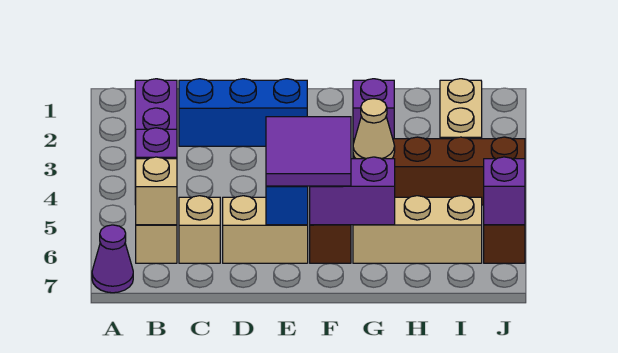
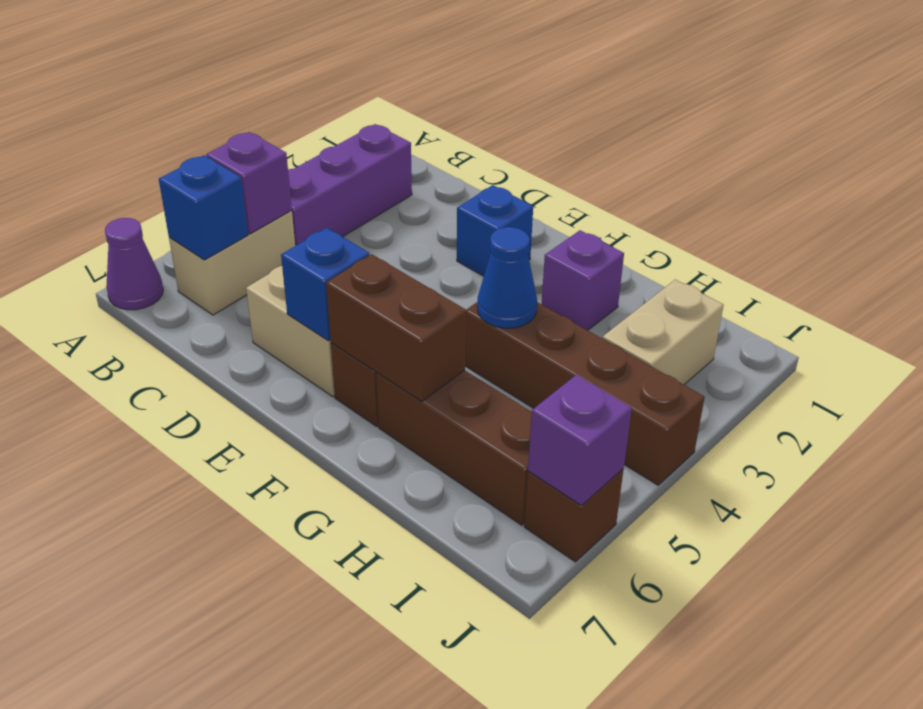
tan brick B6 level 2 -> blue brick B6 level 2
blue brick C2:E2 level 1 -> blue brick E2 level 1
tan brick C6 level 1 -> none
purple tile E5:F6 level 3 -> none
purple brick F6:G6 level 2 -> brown brick F6:G6 level 2
tan cone G4 level 2 -> blue cone G4 level 2
tan brick G6:I6 level 1 -> brown brick G6:I6 level 1

